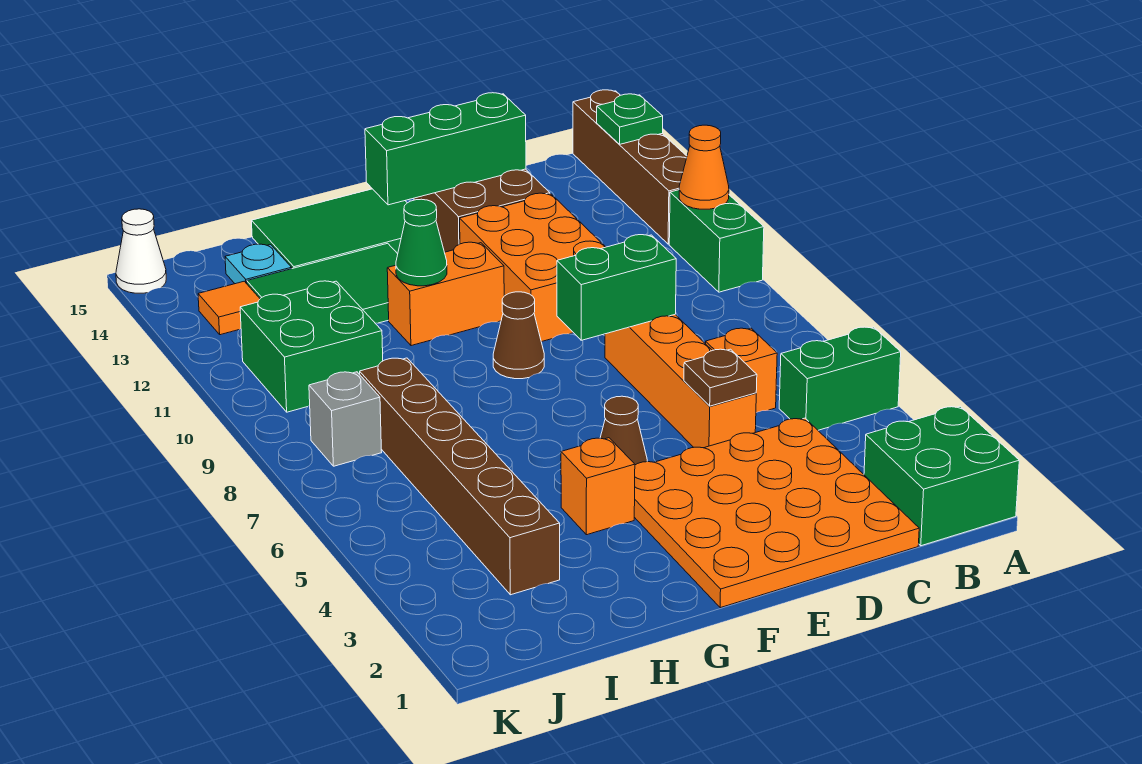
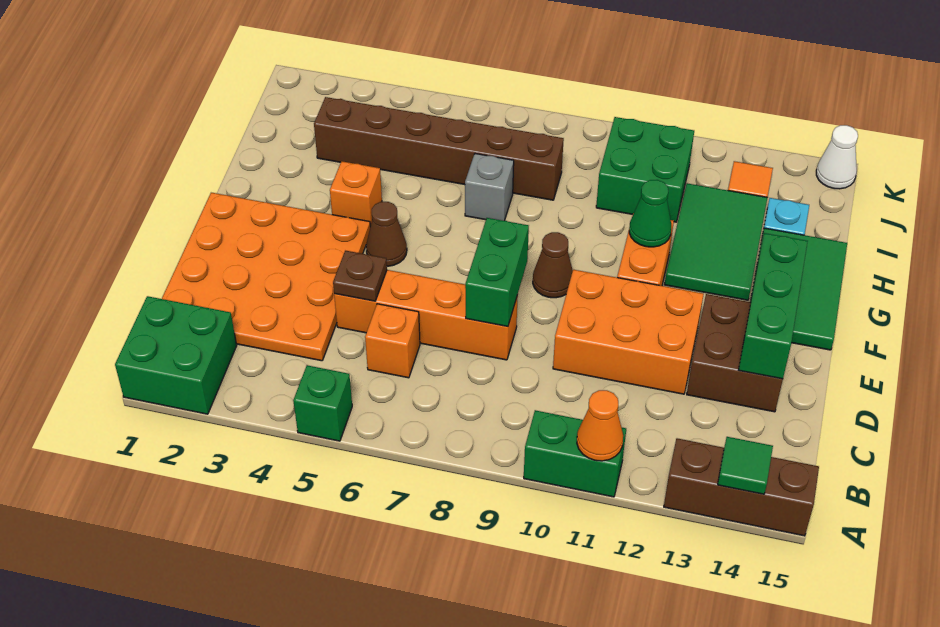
green brick A5:B5 level 1 -> green brick A5 level 1
brown brick A12:A15 level 1 -> brown brick A13:A15 level 1
green plate A14 level 2 -> green tile A14 level 2
grey brick J8 level 1 -> grey brick H7 level 1

